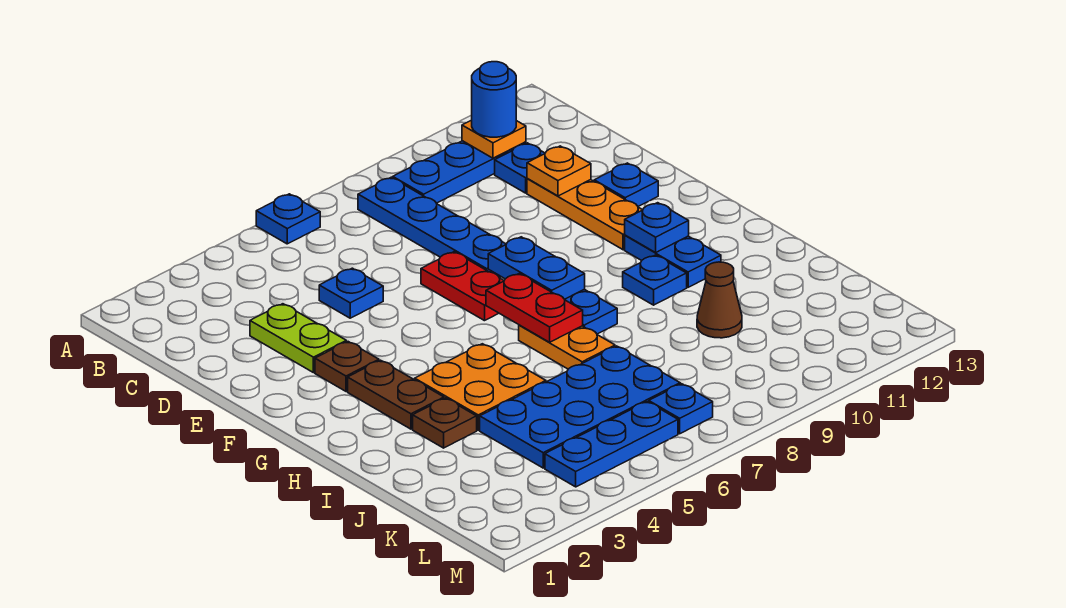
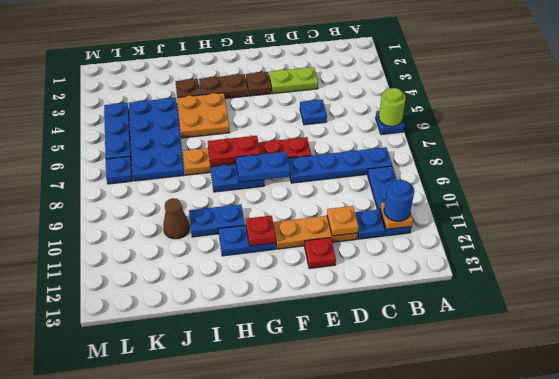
none -> lime round brick A6 level 2
blue plate E12 level 1 -> red plate E12 level 1
blue plate G11 level 2 -> red plate G11 level 2
blue plate H10 level 1 -> blue plate H10:I10 level 1

